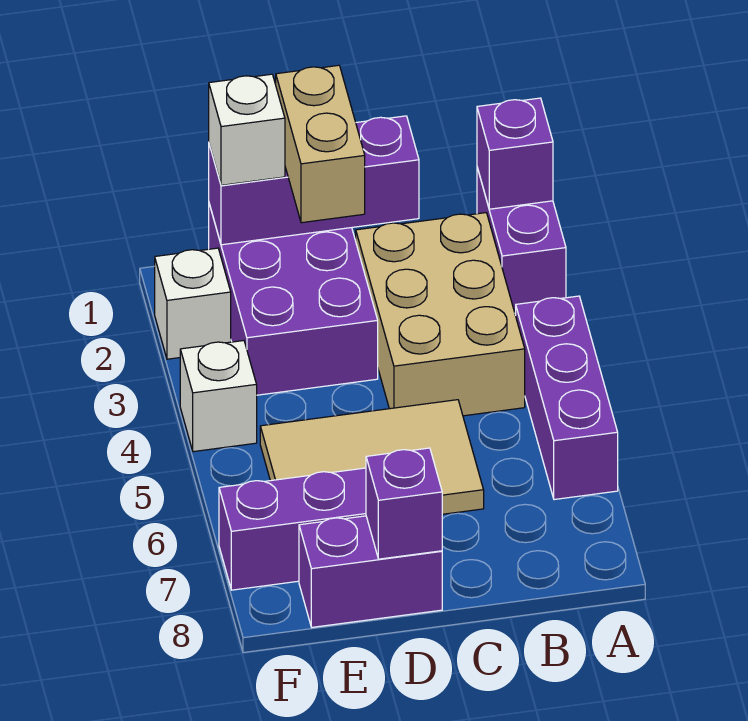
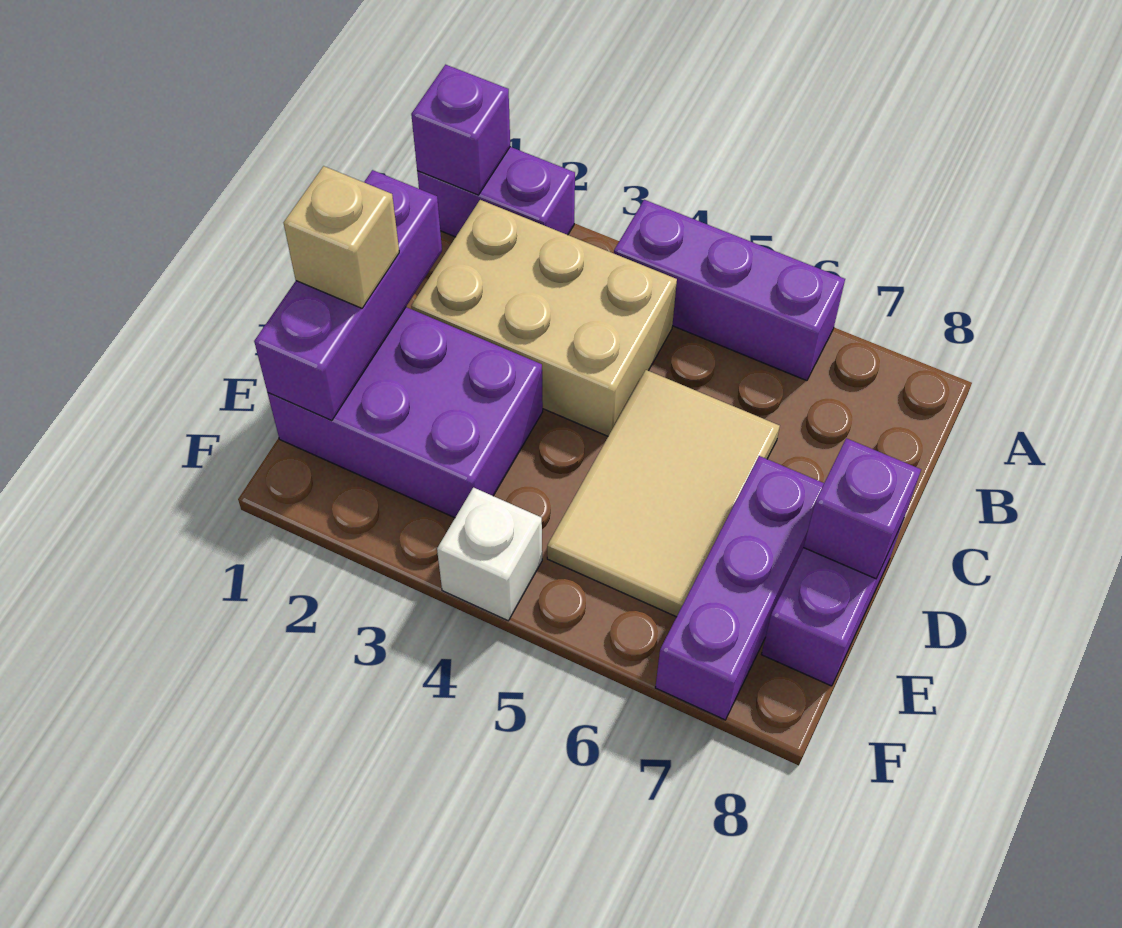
tan brick D1:D2 level 3 -> tan brick D1 level 3
white brick E1 level 3 -> none
white brick F2 level 1 -> none

